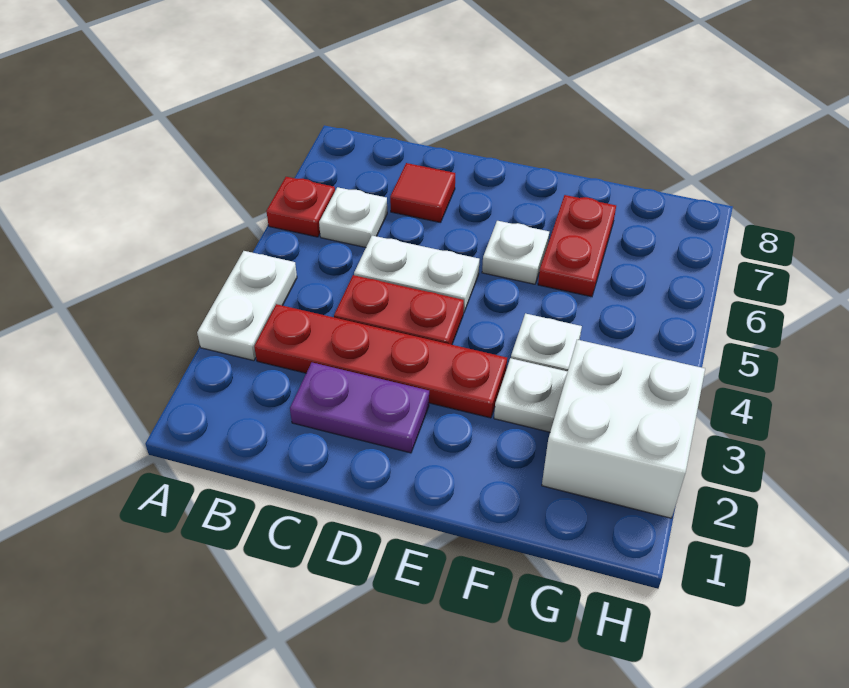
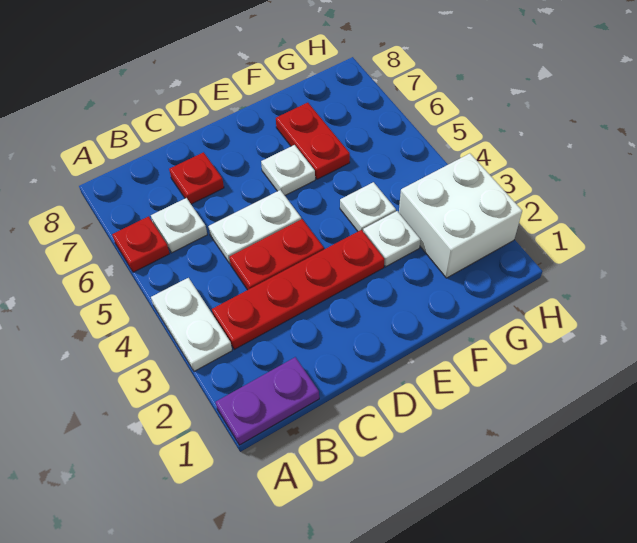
purple plate C2:D2 level 1 -> purple plate A1:B1 level 1
red tile C7 level 1 -> red plate C7 level 1

